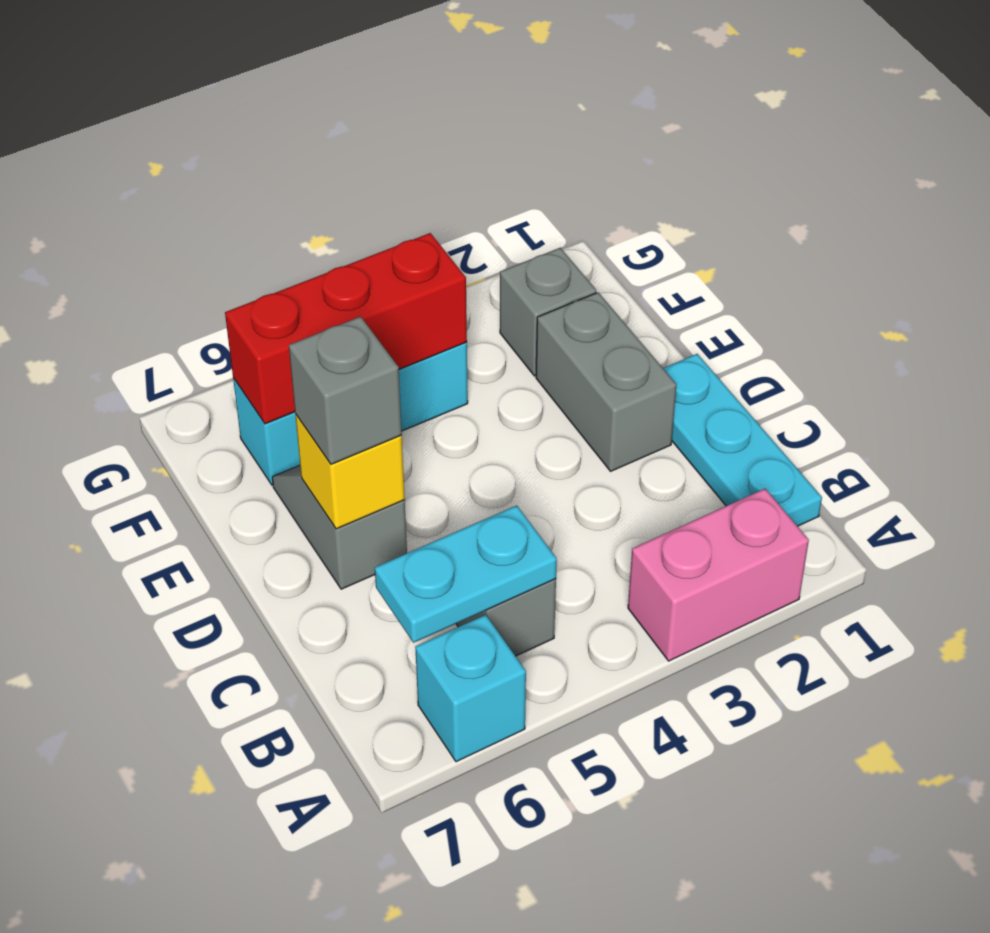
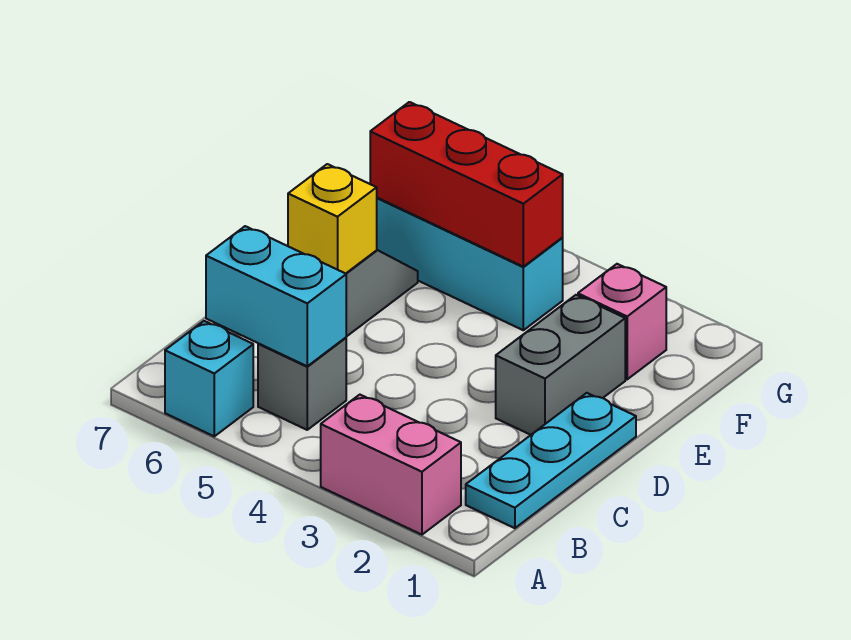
cyan plate B5:B6 level 2 -> cyan brick B5:B6 level 2
grey brick D6 level 3 -> none
grey brick F2 level 1 -> pink brick F2 level 1

